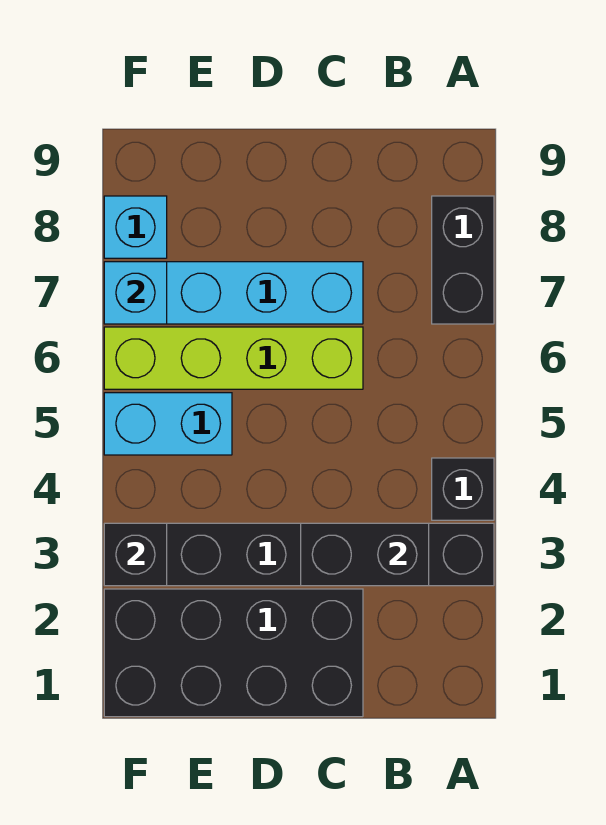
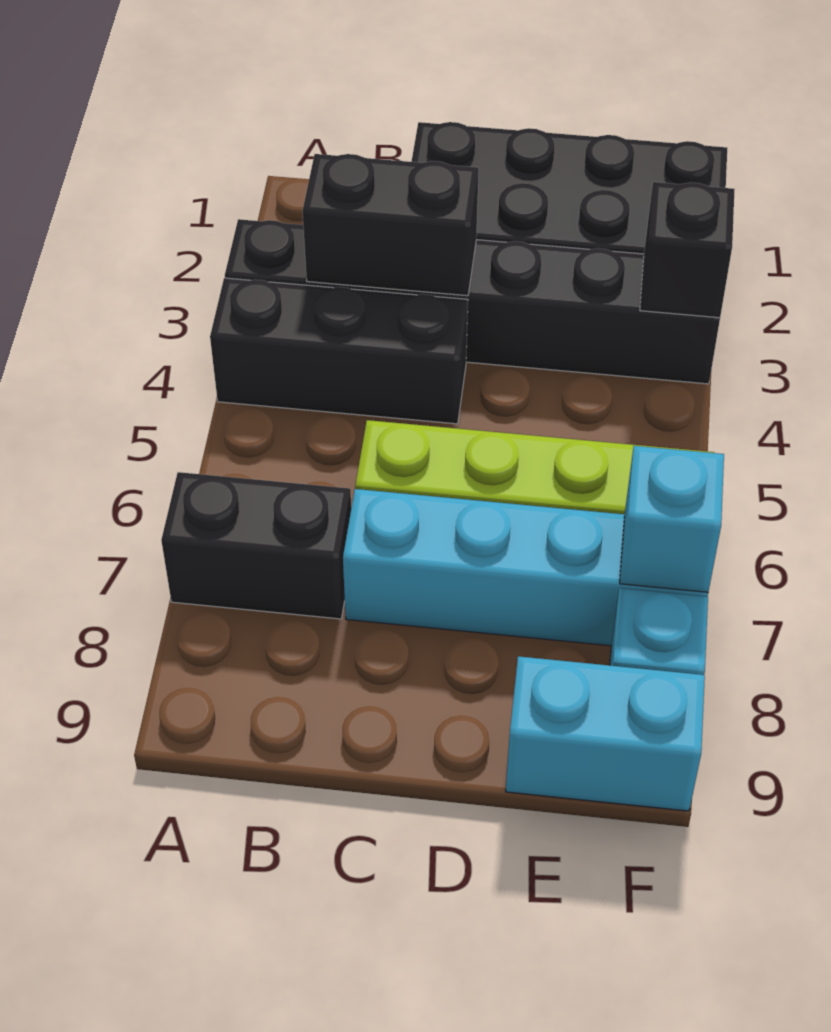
black brick A4 level 1 -> black brick A4:C4 level 1
black brick A7:A8 level 1 -> black brick A7:B7 level 1
cyan brick E5:F5 level 1 -> cyan brick E9:F9 level 1

